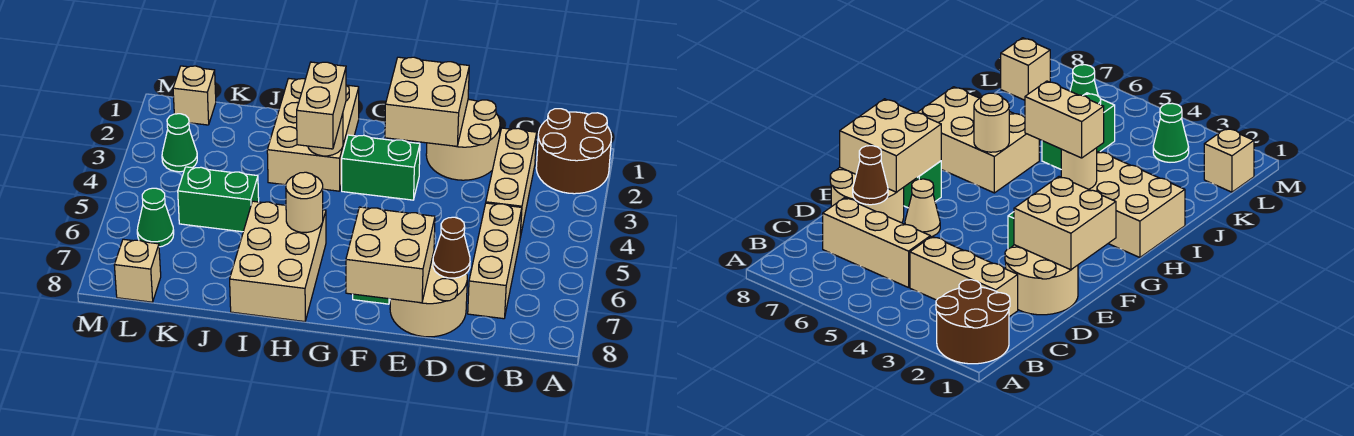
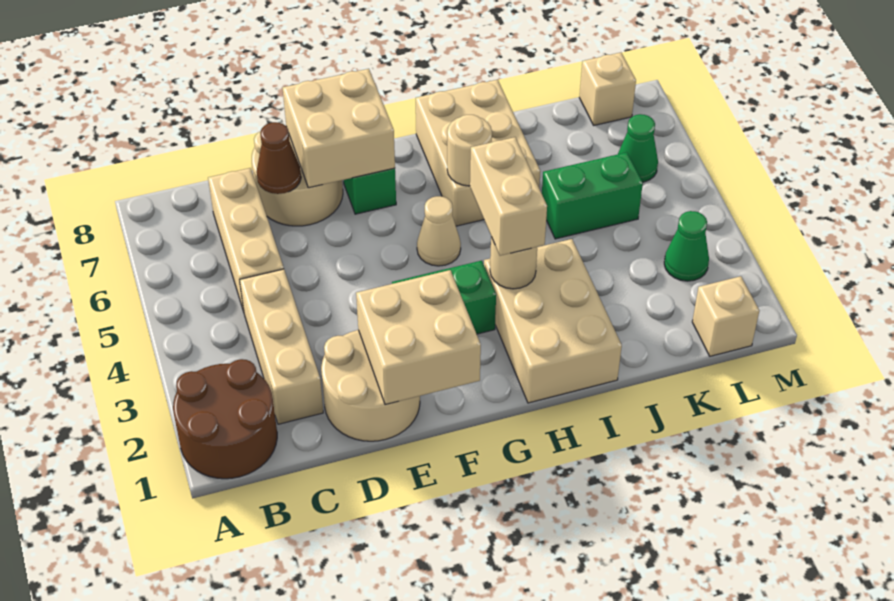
tan cone E6 level 1 -> tan cone G5 level 1

